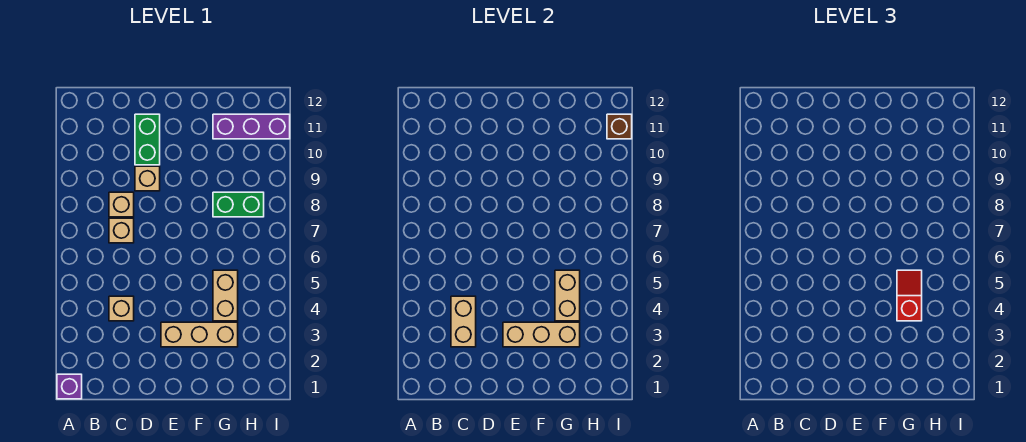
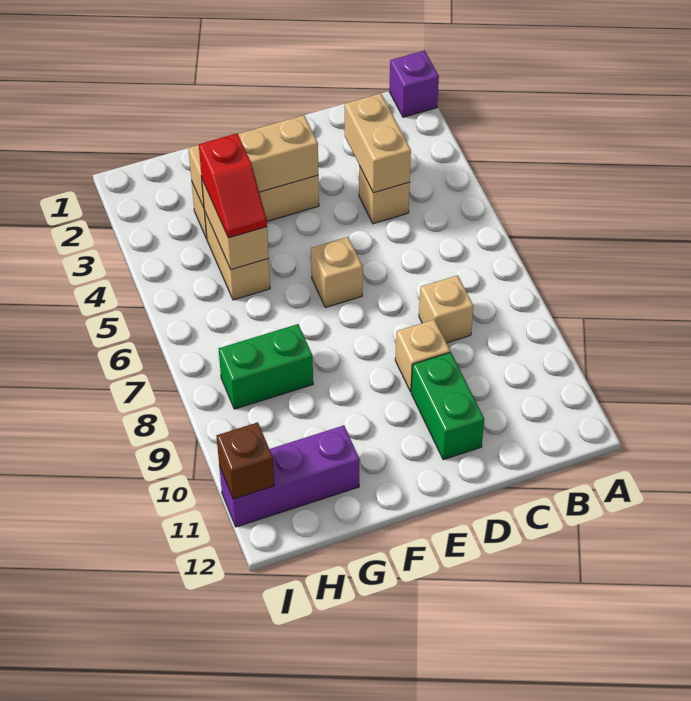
tan brick C7 level 1 -> tan brick E6 level 1

